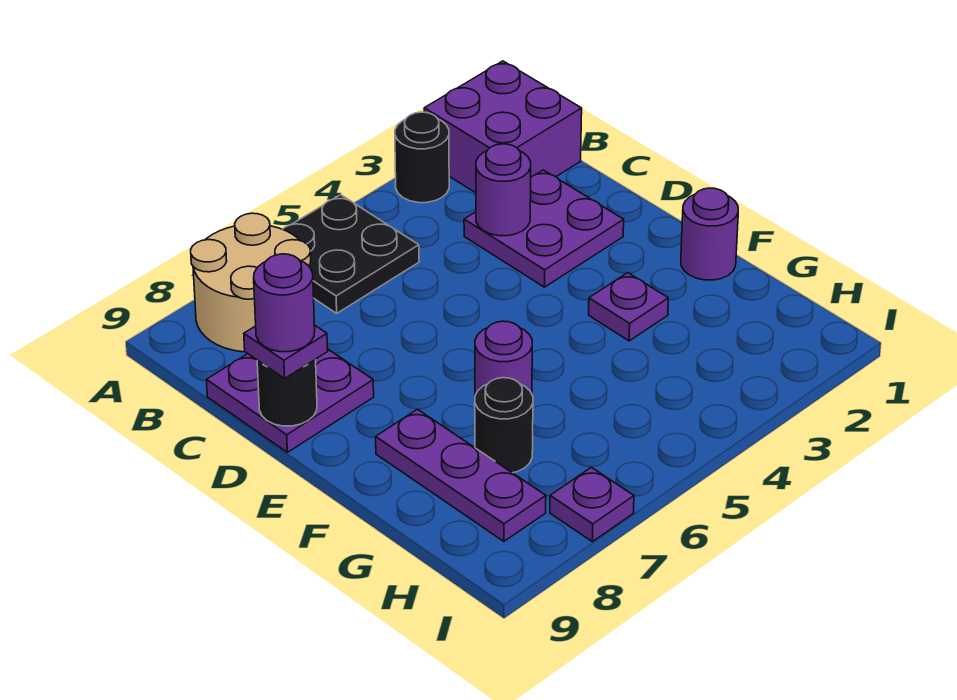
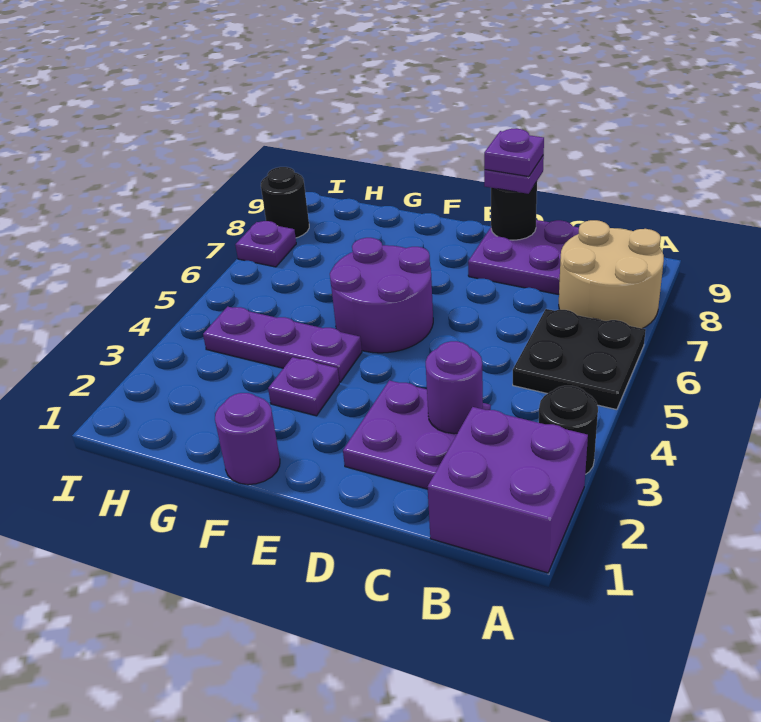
purple round brick D9 level 4 -> purple plate D9 level 4
purple round brick F6 level 1 -> purple round brick E5:F6 level 1
purple plate F8:H8 level 1 -> purple plate F4:H4 level 1
black round brick G7 level 1 -> black round brick I8 level 1

